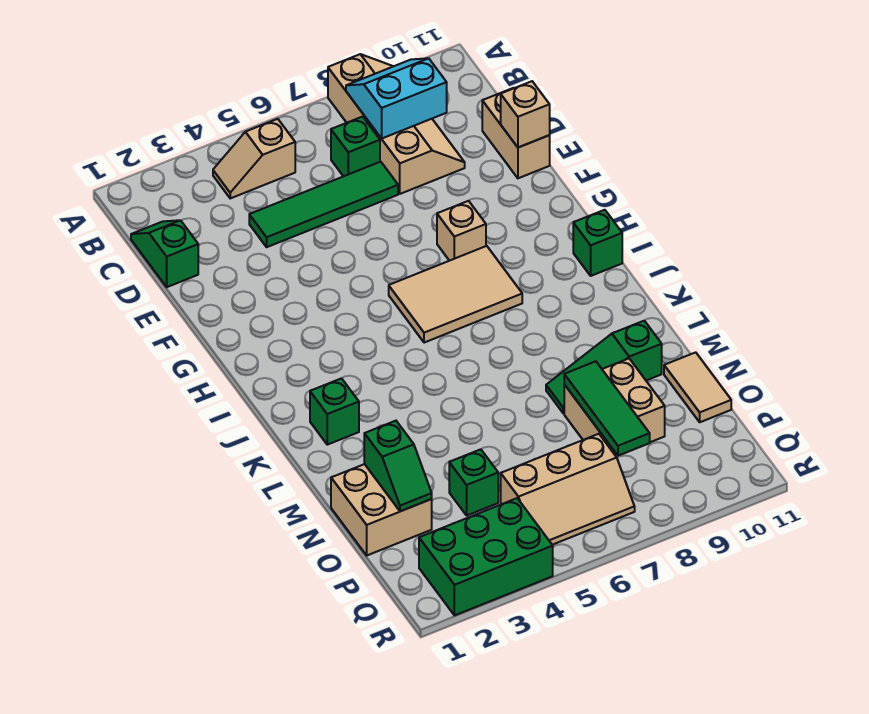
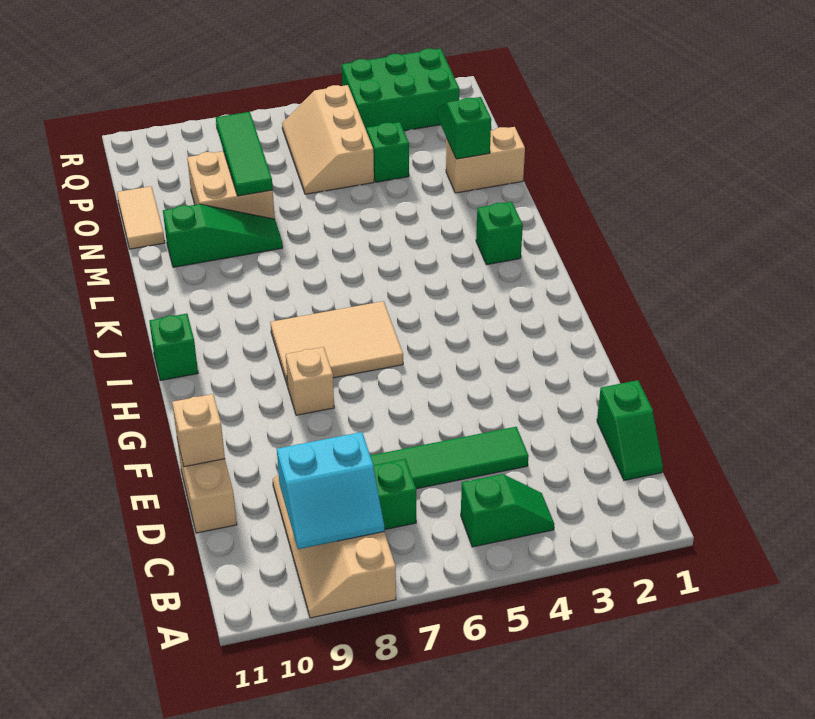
tan slope B4:B5 level 1 top 5 -> green slope B4:B5 level 1 top 5
tan brick N1:O2 level 1 -> tan brick N1:N2 level 1
tan slope P5:Q7 level 1 top P -> tan slope O5:Q6 level 1 top 5

